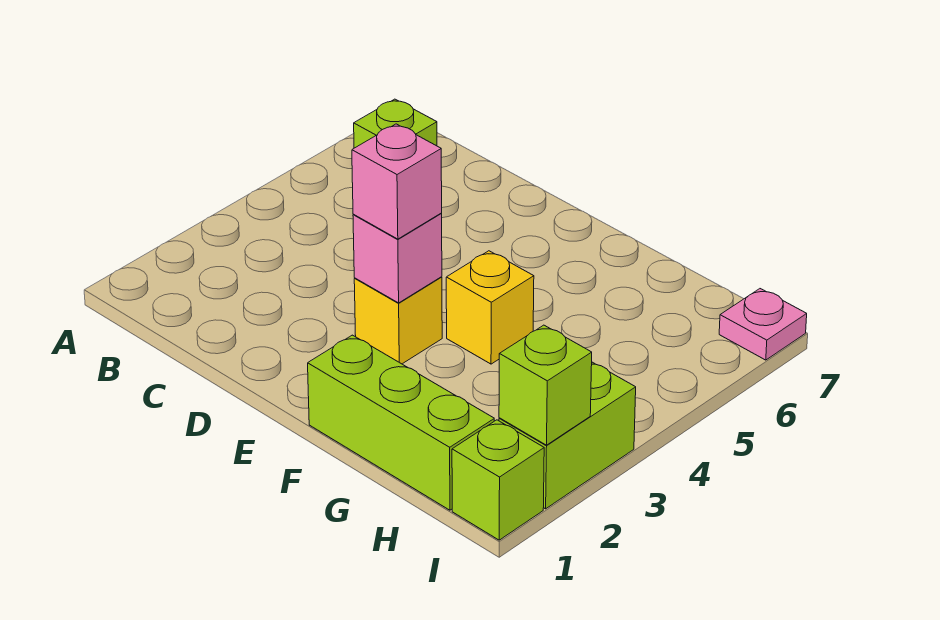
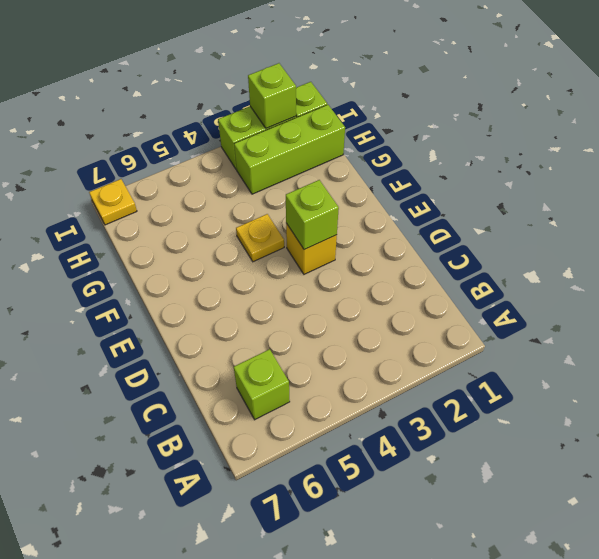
pink brick E3 level 2 -> lime brick E3 level 2
pink brick E3 level 3 -> none
lime brick F1:H1 level 1 -> lime brick H1:H3 level 1
yellow brick F4 level 1 -> yellow plate F4 level 1
pink plate I7 level 1 -> yellow plate I7 level 1

